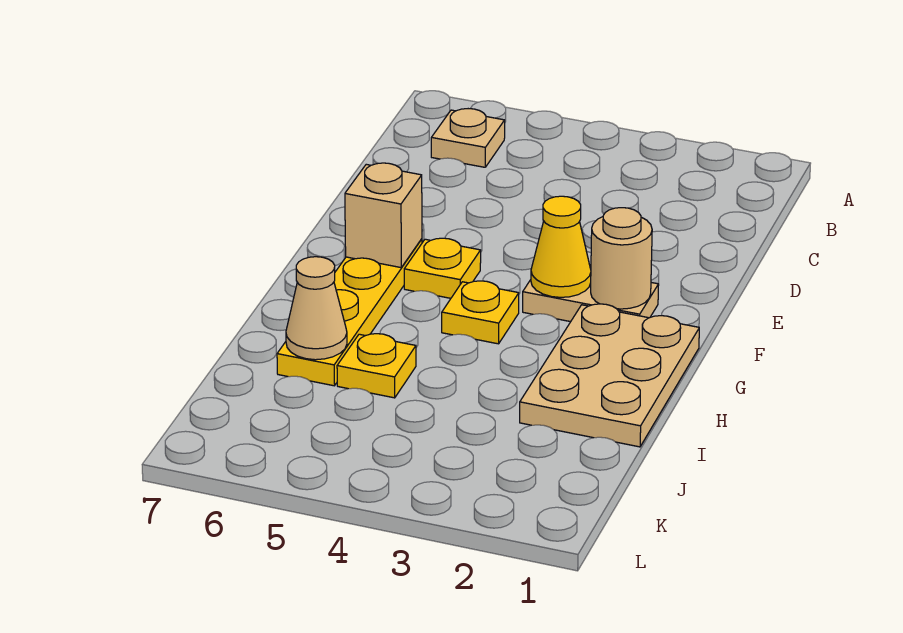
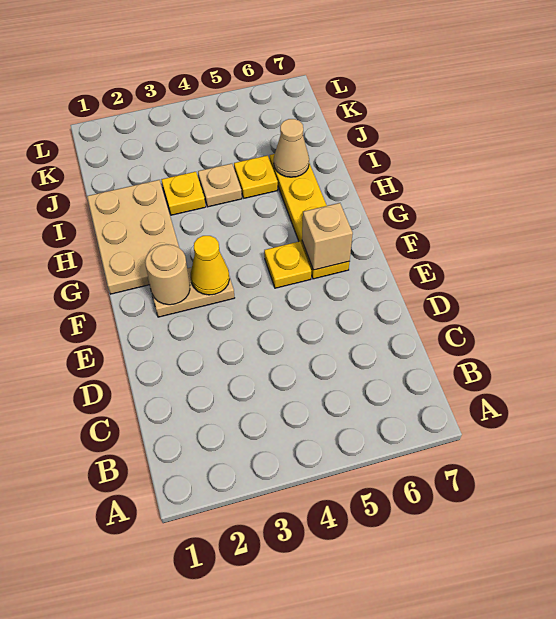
tan plate B6 level 1 -> tan plate I4 level 1
yellow plate G4 level 1 -> yellow plate I3 level 1

